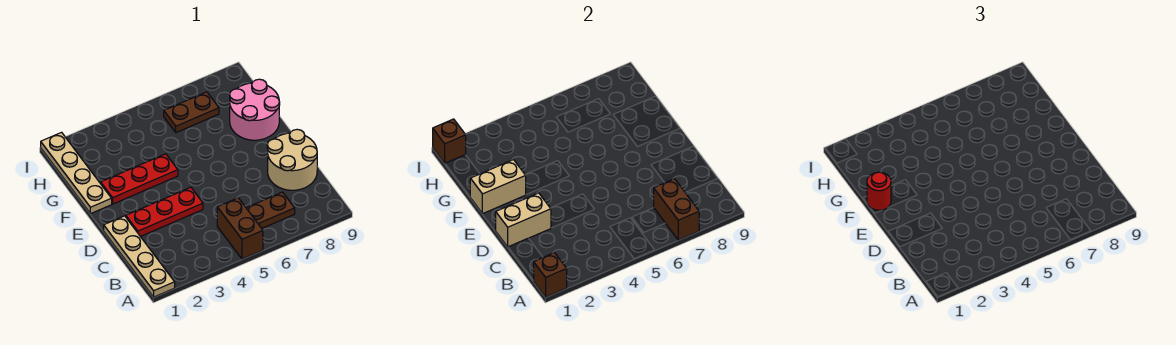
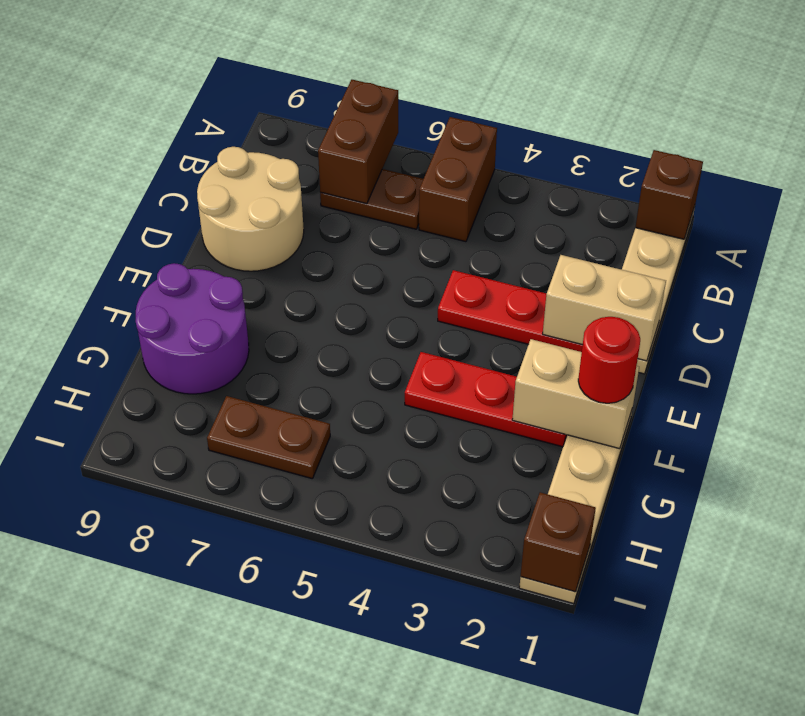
pink round brick F8:G9 level 1 -> purple round brick F8:G9 level 1

